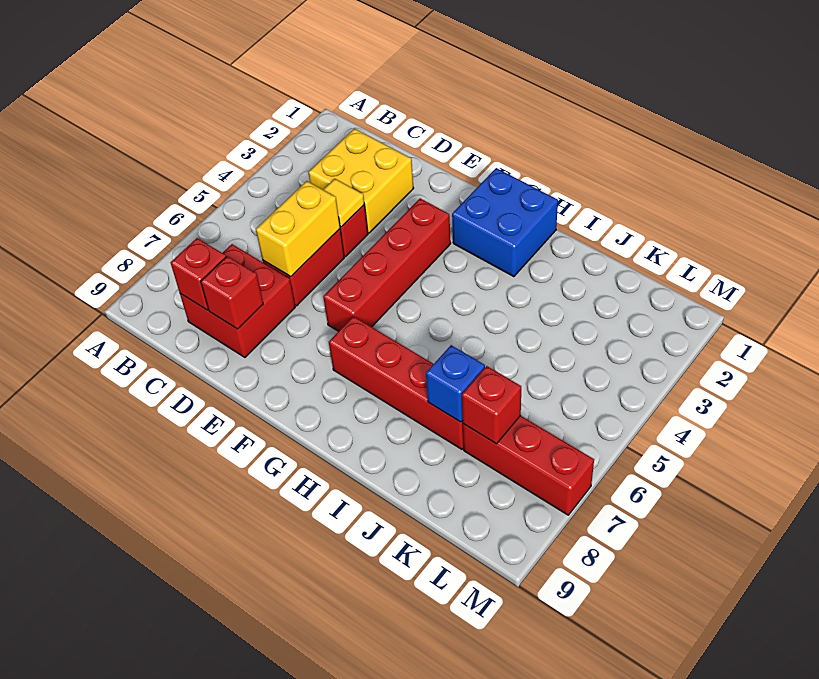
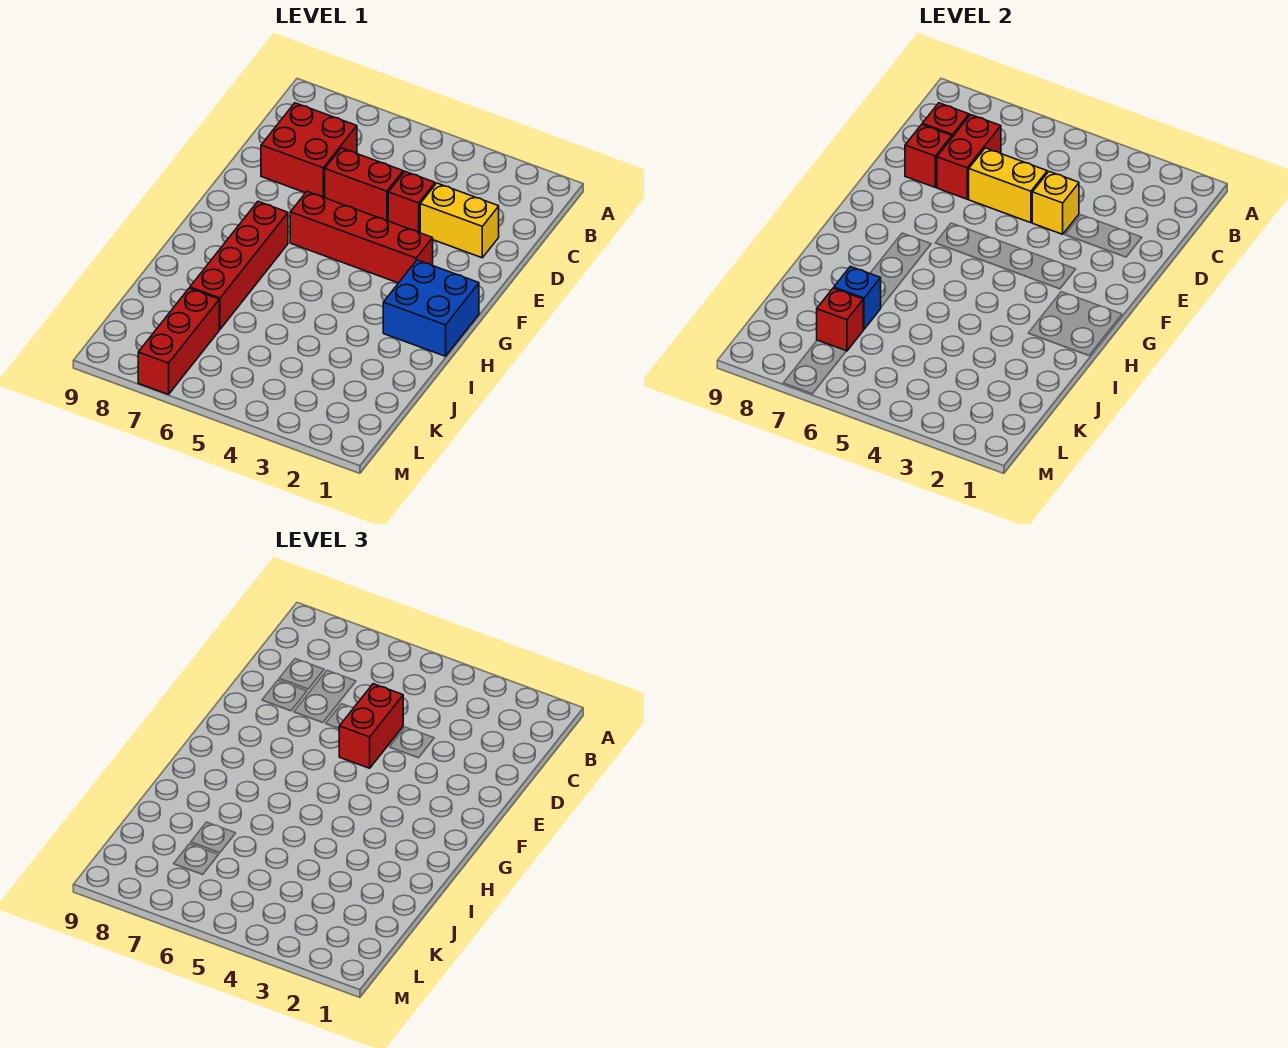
yellow brick C2:D3 level 1 -> yellow brick D2:D3 level 1
none -> red brick C7:D7 level 2
yellow tile D4 level 2 -> yellow brick D4 level 2
none -> red brick D5:E5 level 3

